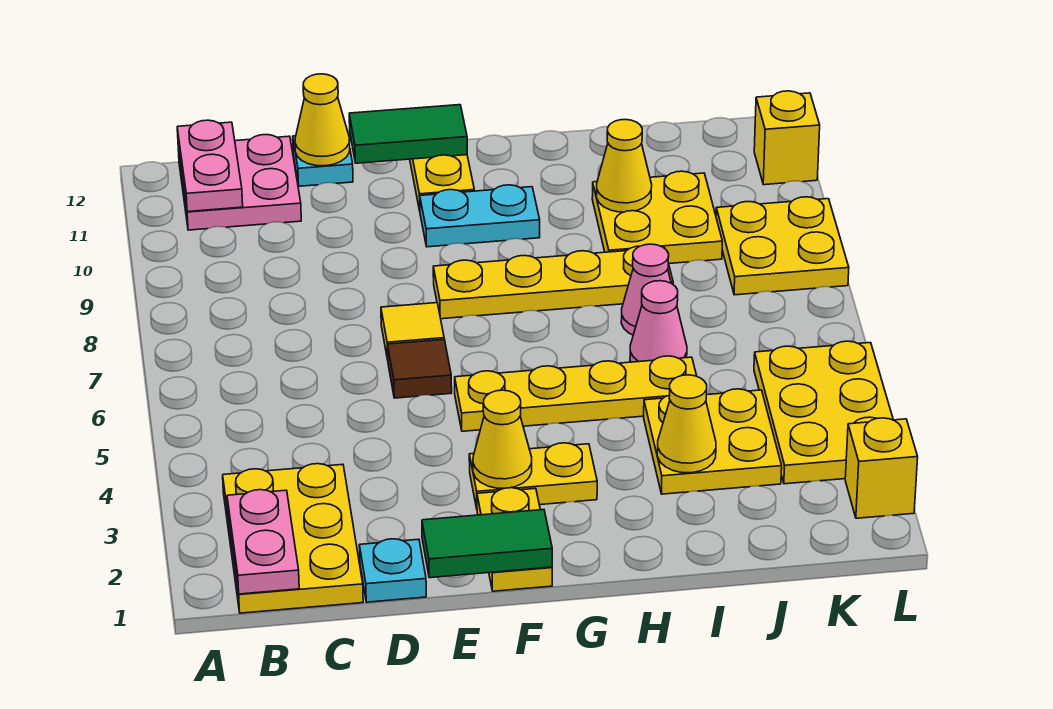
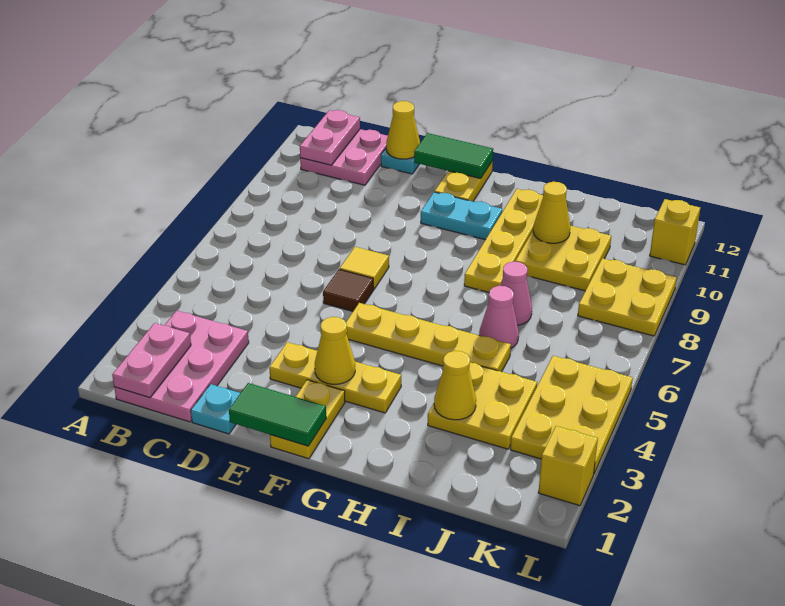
yellow plate B1:C3 level 1 -> pink plate B1:C3 level 1
yellow plate F3:G3 level 1 -> yellow plate E3:G3 level 1
yellow plate F8:I8 level 1 -> yellow plate H8:H11 level 1

